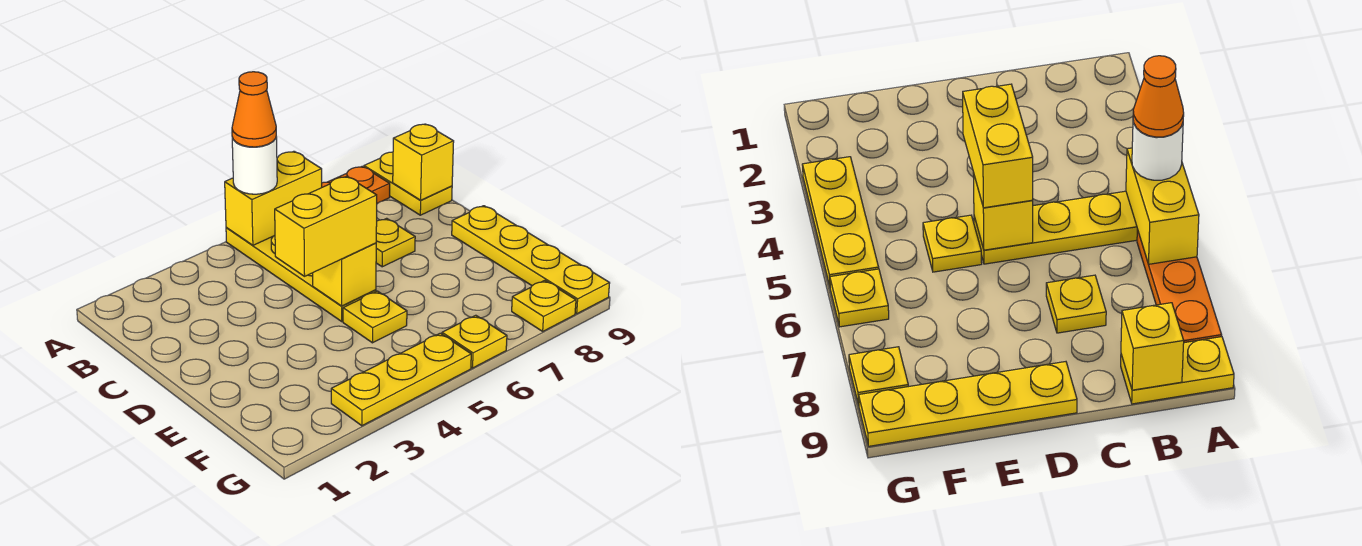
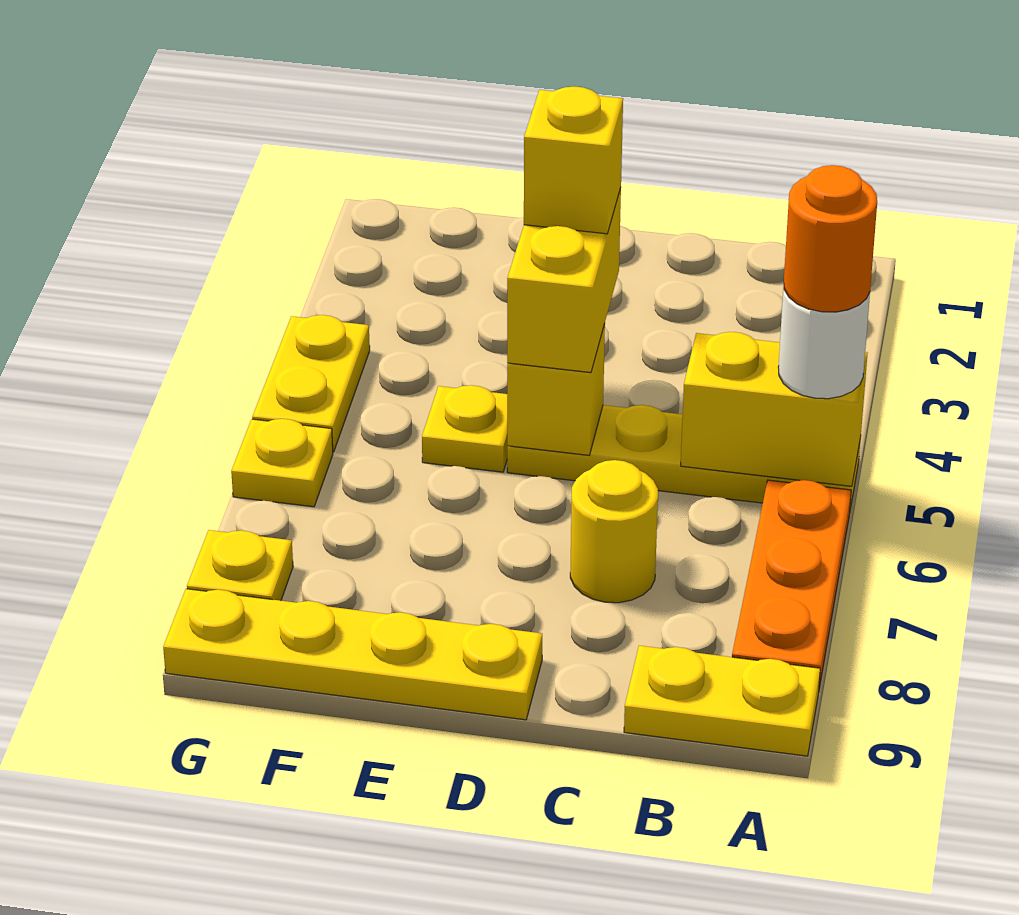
yellow brick A5:A6 level 2 -> yellow brick A5:B5 level 2
orange cone A5 level 4 -> orange round brick A5 level 4
yellow brick B9 level 2 -> yellow brick D4 level 4
yellow plate C7 level 1 -> yellow round brick C7 level 1
yellow plate G3:G5 level 1 -> yellow plate G4:G5 level 1

